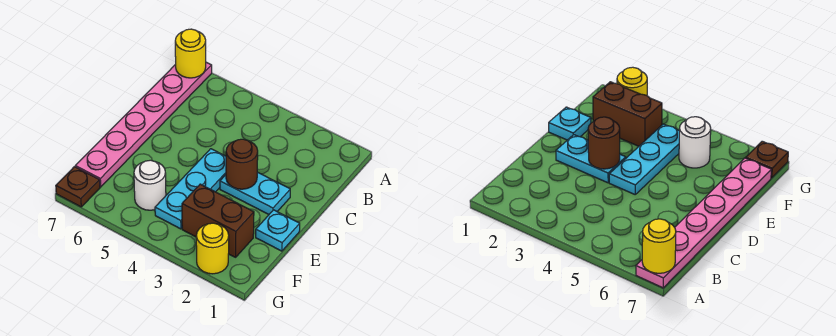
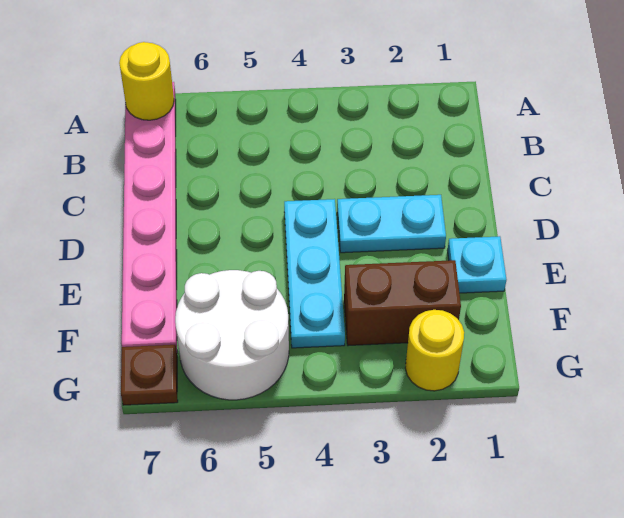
brown round brick D3 level 2 -> none
white round brick F5 level 1 -> white round brick F5:G6 level 1

